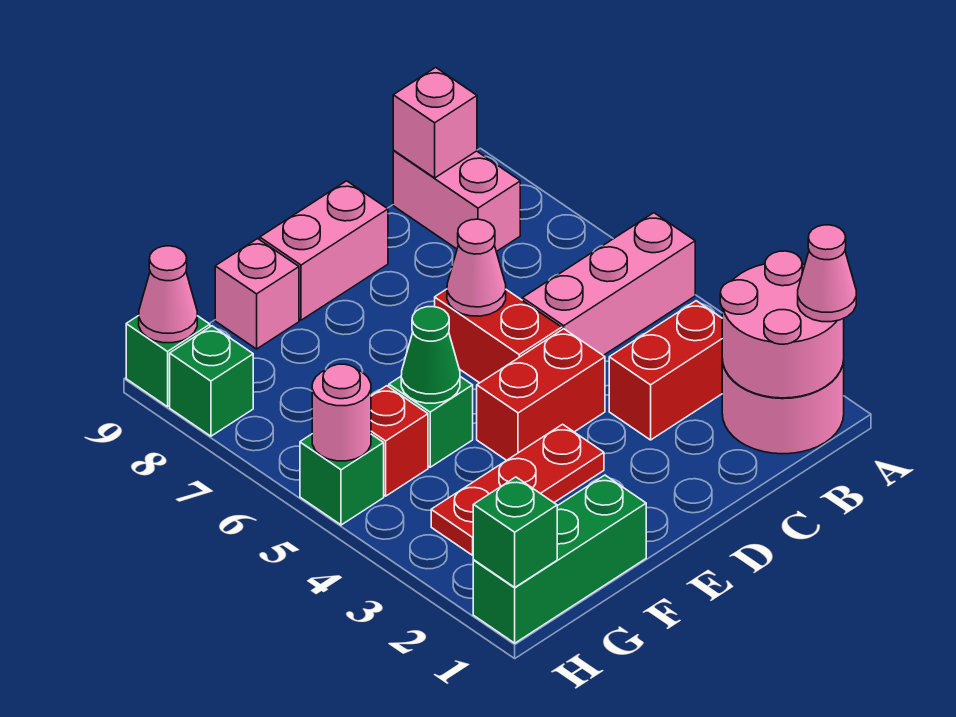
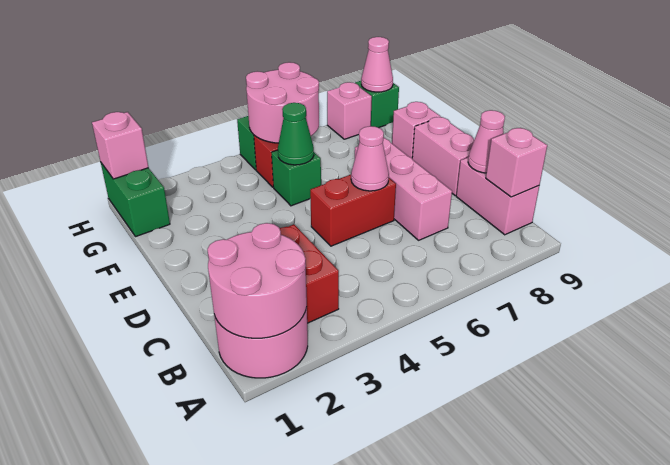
pink cone A1 level 3 -> pink cone C9 level 2
pink brick A5:C5 level 1 -> pink brick C7:E7 level 1
pink brick B8:B9 level 1 -> pink brick B9:C9 level 1
red brick D4:E4 level 1 -> none
red plate E3:G3 level 1 -> none
green brick F1:H1 level 1 -> green brick G1:H1 level 1
green brick H1 level 2 -> pink brick H1 level 2
pink round brick H5 level 2 -> pink round brick G5:H6 level 2
green brick H8 level 1 -> pink brick H8 level 1

